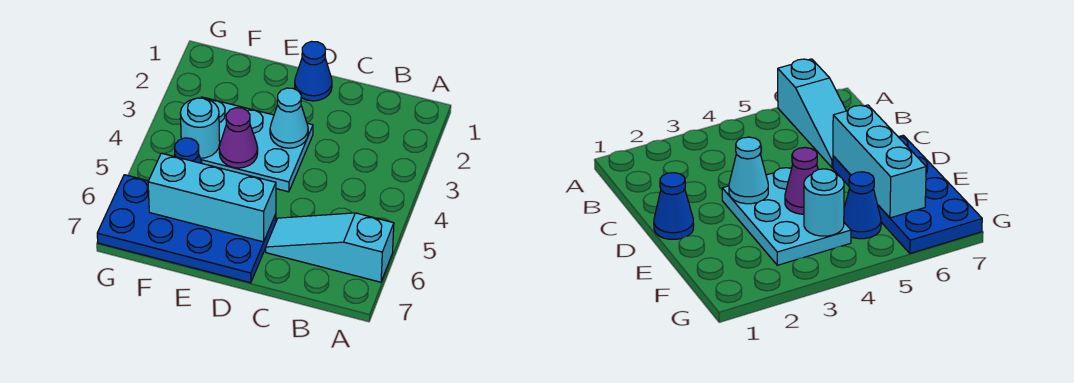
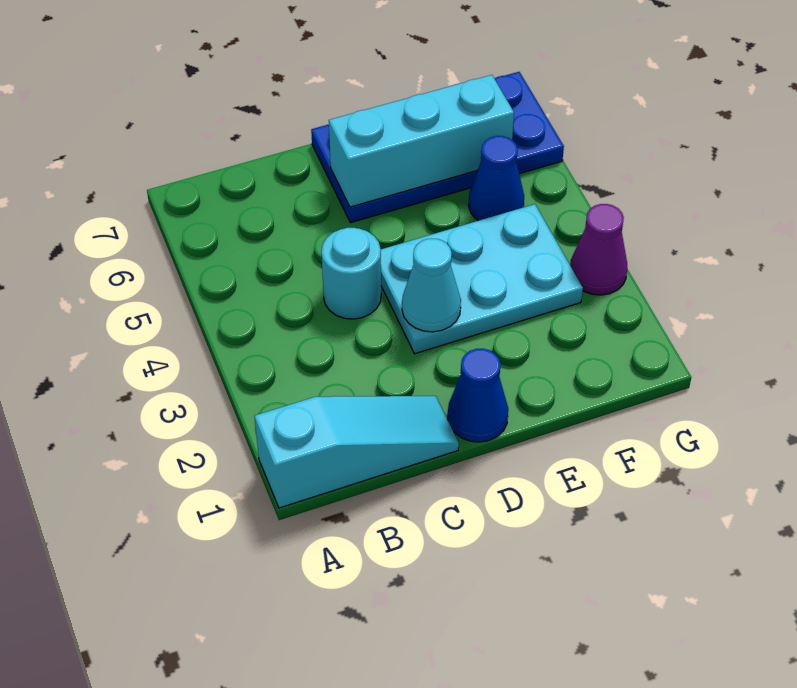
cyan slope A6:C6 level 1 top A -> cyan slope A1:C1 level 1 top A
purple cone E4 level 2 -> purple cone G3 level 1
cyan round brick F4 level 2 -> cyan round brick C4 level 1

